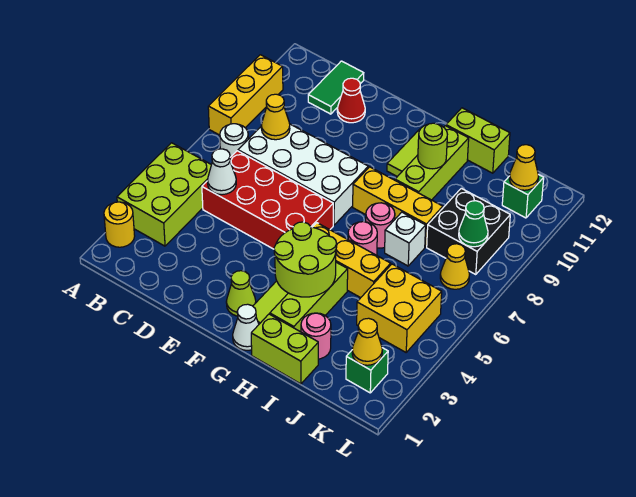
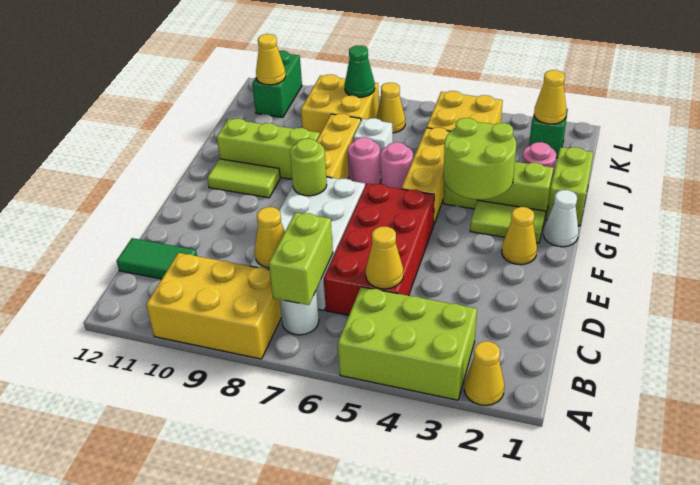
yellow round brick A2 level 1 -> yellow cone A2 level 1
yellow brick A8:A10 level 1 -> yellow brick A8:B10 level 1
white cone C5 level 2 -> yellow cone C5 level 2
red cone D11 level 1 -> none
lime cone F2 level 1 -> yellow cone F2 level 1
lime round brick H10 level 2 -> lime round brick F8 level 2
lime brick H12:I12 level 1 -> lime brick B7:C7 level 2
black brick J8:K9 level 1 -> yellow brick J8:K9 level 1
green brick K11 level 1 -> green brick K11:L11 level 1

